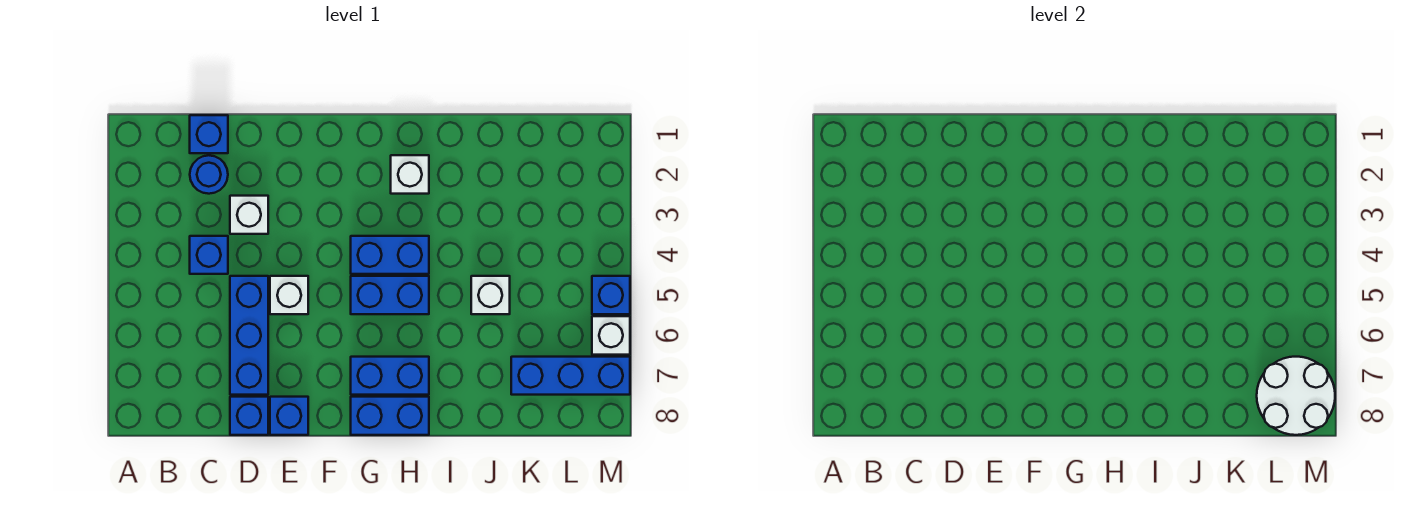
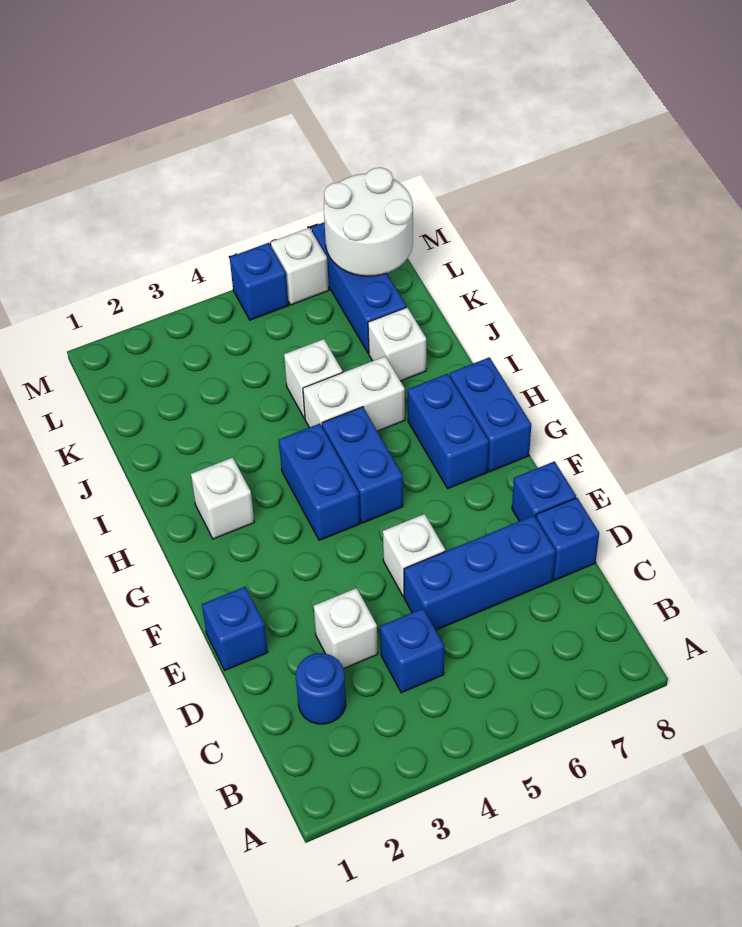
blue brick C1 level 1 -> blue brick E1 level 1
none -> white brick I5:I6 level 1
none -> white brick J7 level 1

